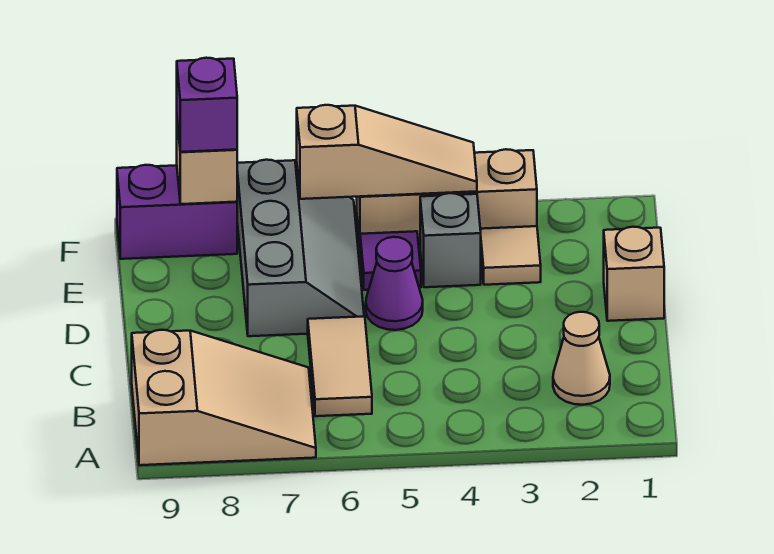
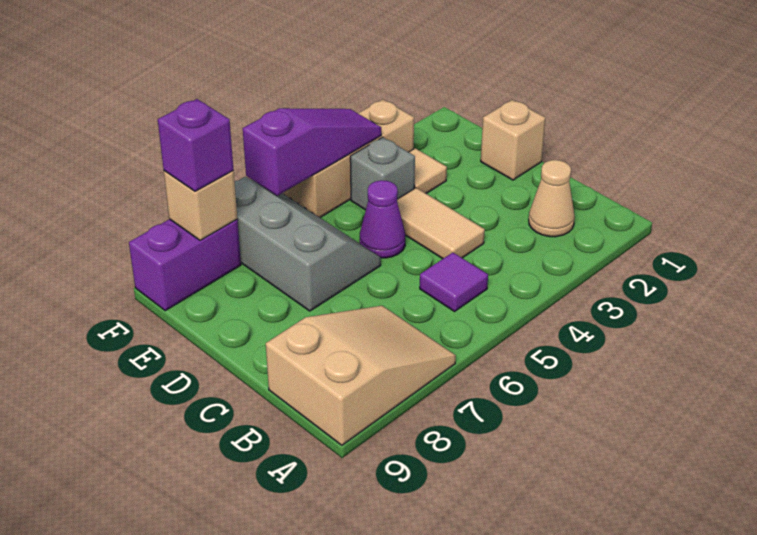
tan tile B6:C6 level 1 -> tan tile C4:D4 level 1
purple tile E5 level 1 -> purple tile B5 level 1
tan slope F4:F6 level 2 top 6 -> purple slope F4:F6 level 2 top 6

